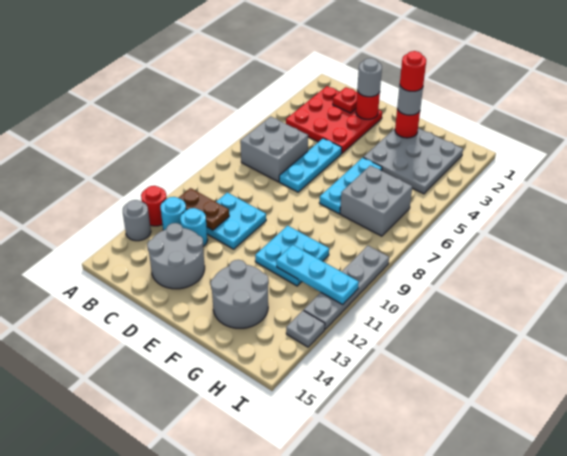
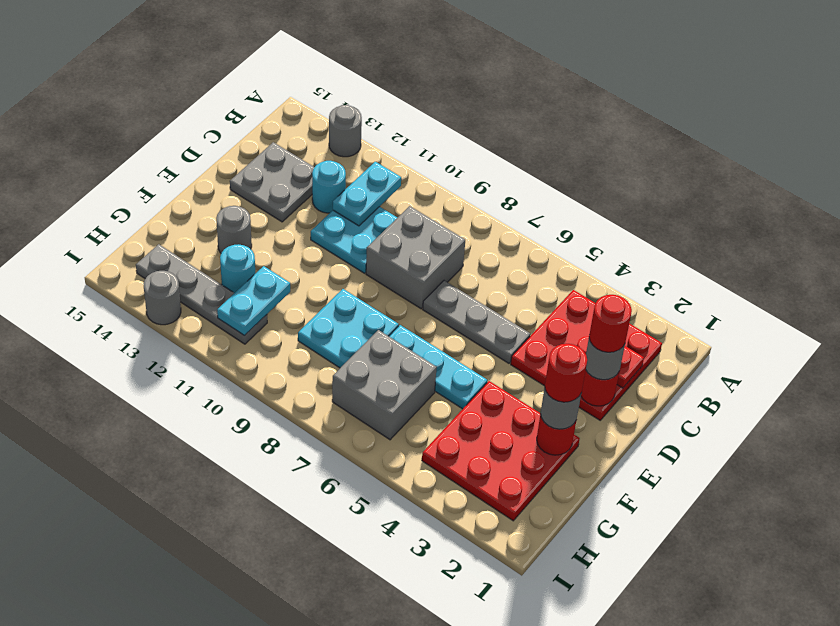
red round brick A12 level 1 -> red round brick D2 level 4
grey brick B6:C7 level 1 -> grey brick C8:D9 level 1
brown plate B11:C11 level 2 -> cyan plate B11:C11 level 2
cyan round brick B12 level 1 -> cyan round brick G12 level 1
grey round brick C13:D14 level 1 -> grey plate C13:D14 level 1
cyan plate D5:D7 level 1 -> grey plate D5:D7 level 1
grey plate F2:H4 level 1 -> red plate F2:H4 level 1
cyan plate F10:G11 level 1 -> cyan plate F8:G9 level 1
grey round brick F13:G14 level 1 -> grey round brick F13 level 1
cyan plate G11:I11 level 2 -> cyan plate G11:H11 level 2
grey plate I9:I12 level 1 -> grey plate H11:H14 level 1
grey plate I13 level 1 -> grey round brick I13 level 1

